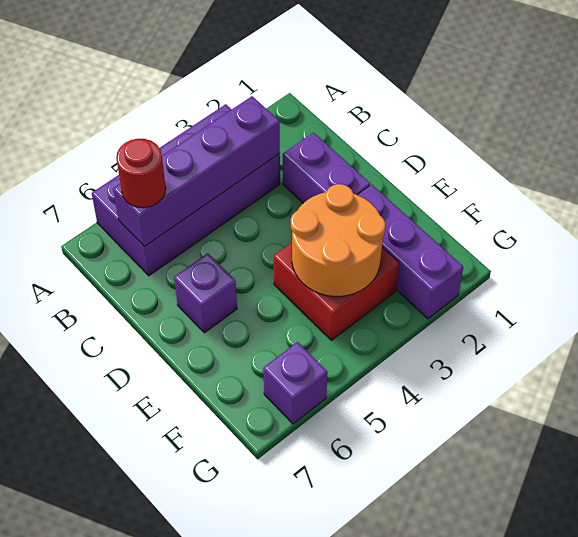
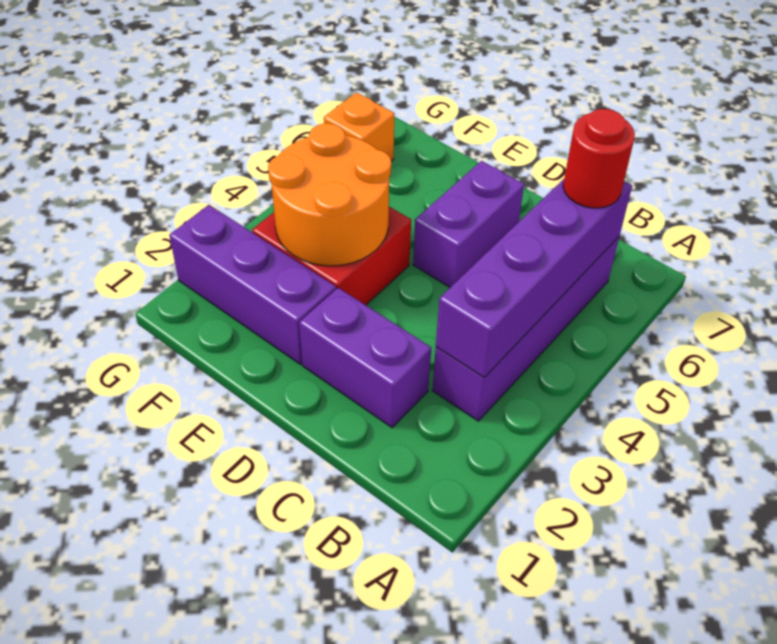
purple brick A3:B6 level 1 -> purple brick B3:B6 level 1
purple brick D6 level 1 -> purple brick D5:D6 level 1
purple brick G6 level 1 -> orange brick G6 level 1

